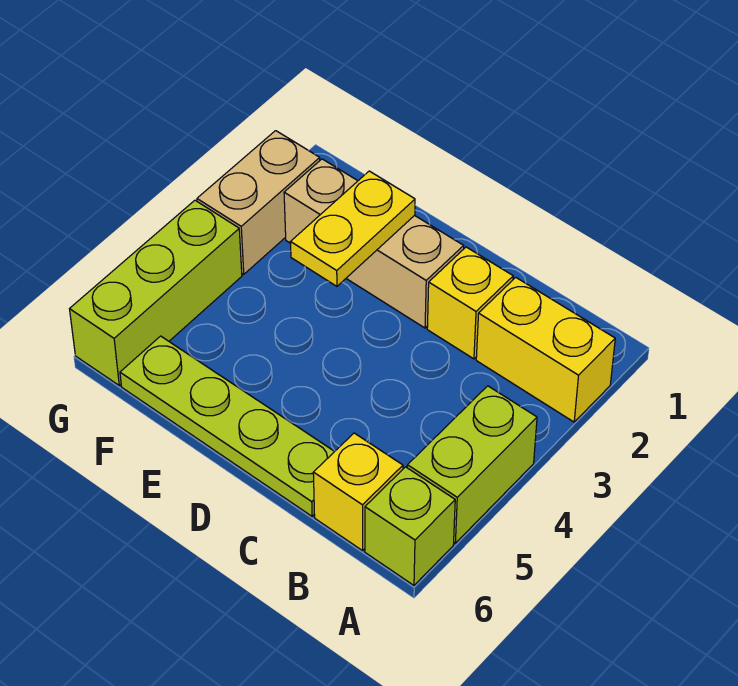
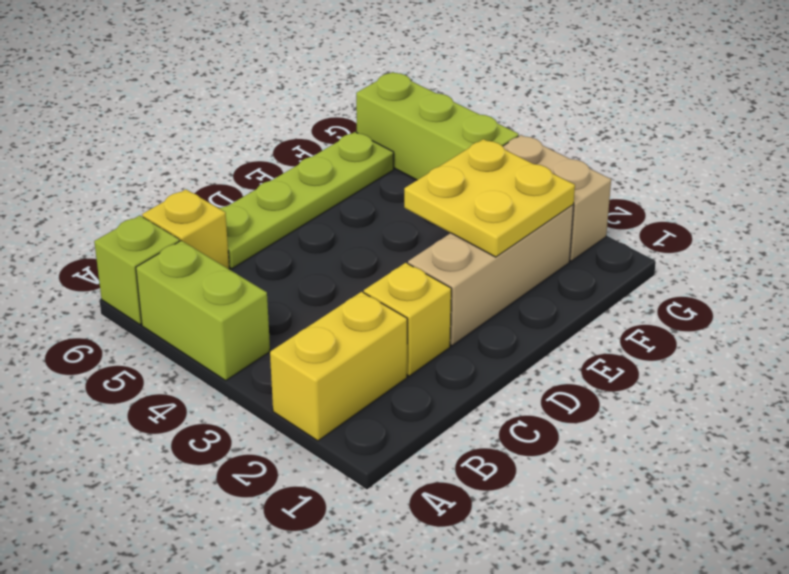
yellow plate E2:E3 level 2 -> yellow plate E2:F3 level 2

